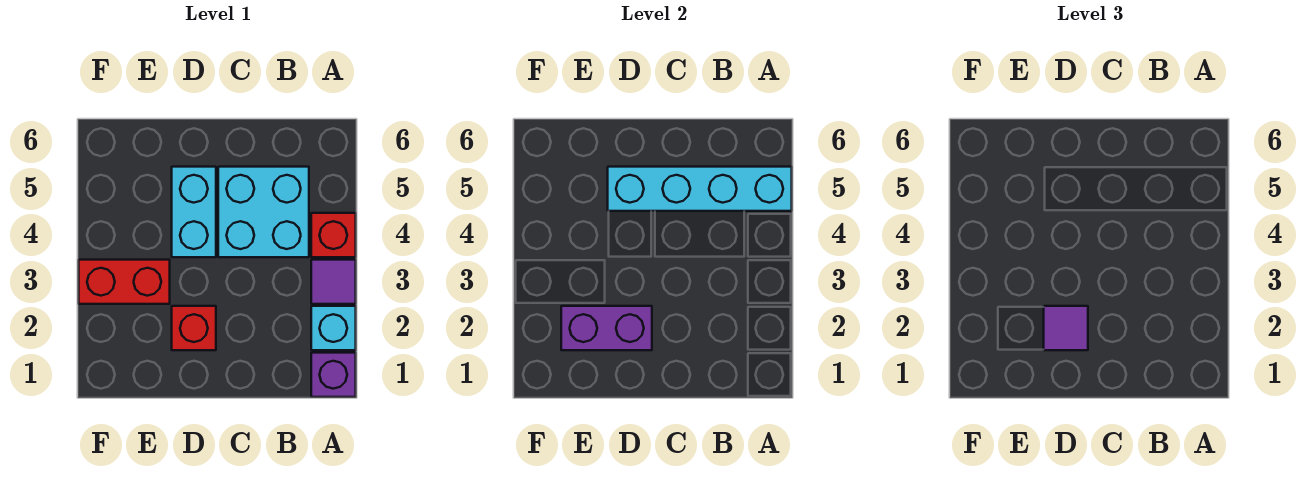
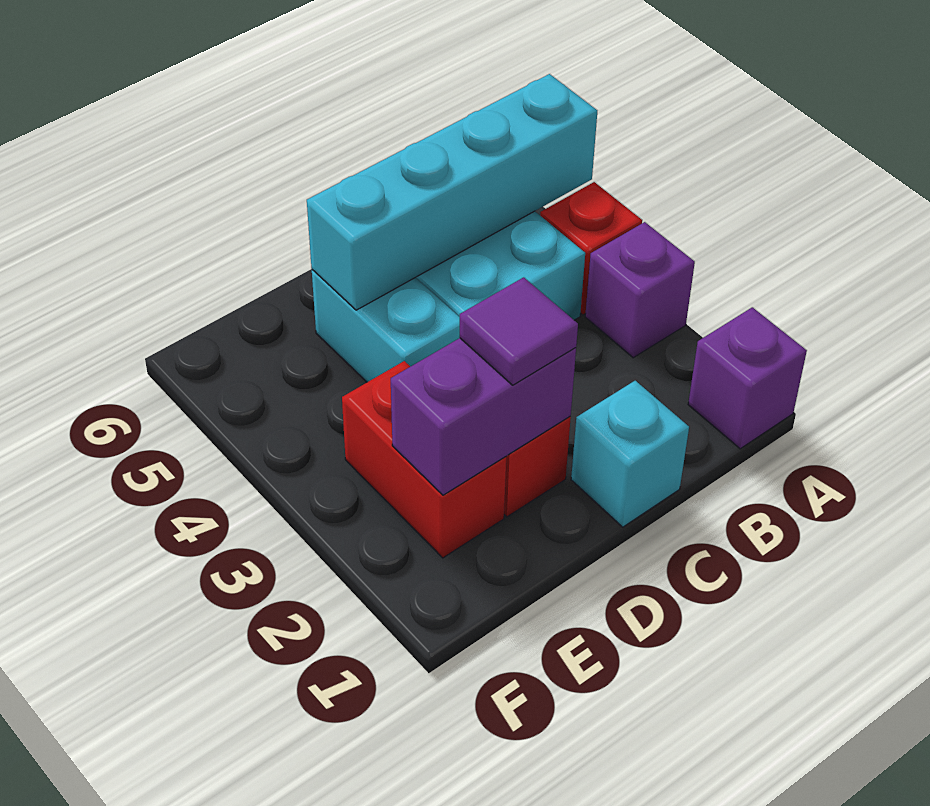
cyan brick A2 level 1 -> cyan brick C1 level 1
purple tile A3 level 1 -> purple brick A3 level 1
red brick E3:F3 level 1 -> red brick E2:E3 level 1

